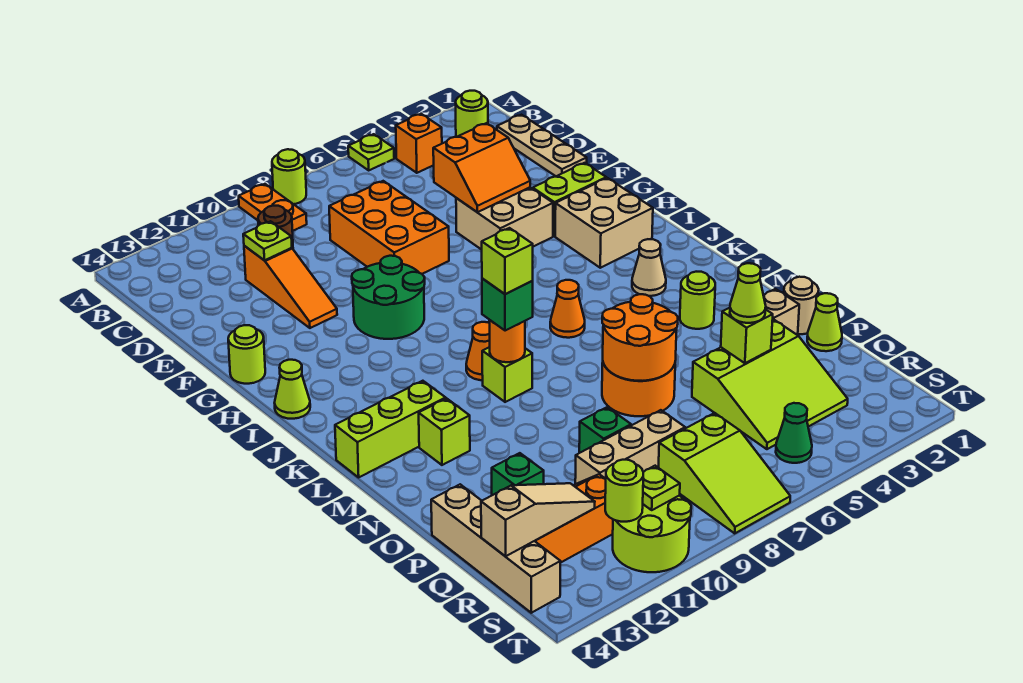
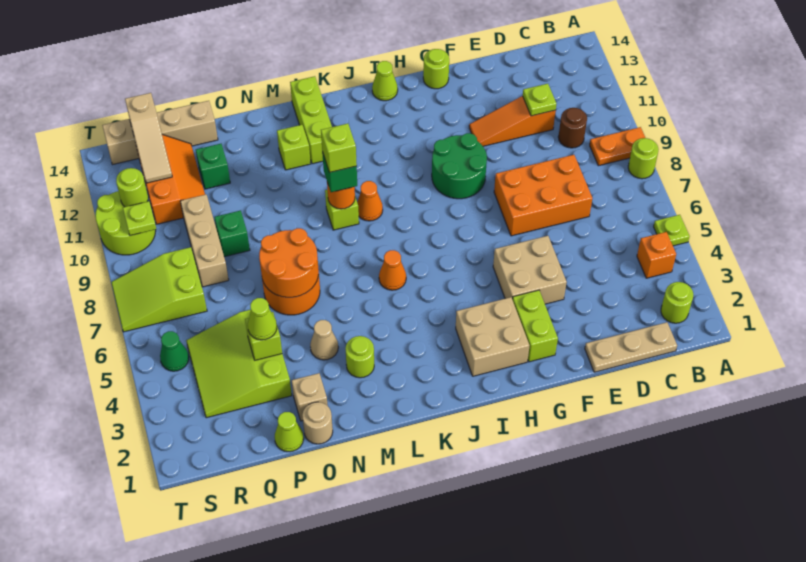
orange slope E4:F5 level 2 top E -> none
tan cone K3 level 1 -> tan cone N4 level 1

